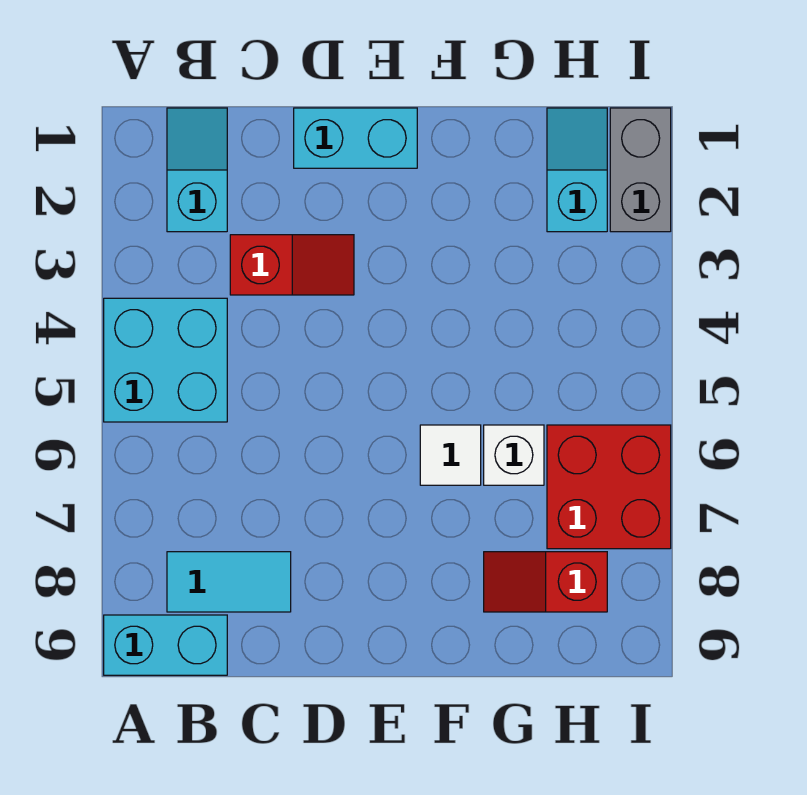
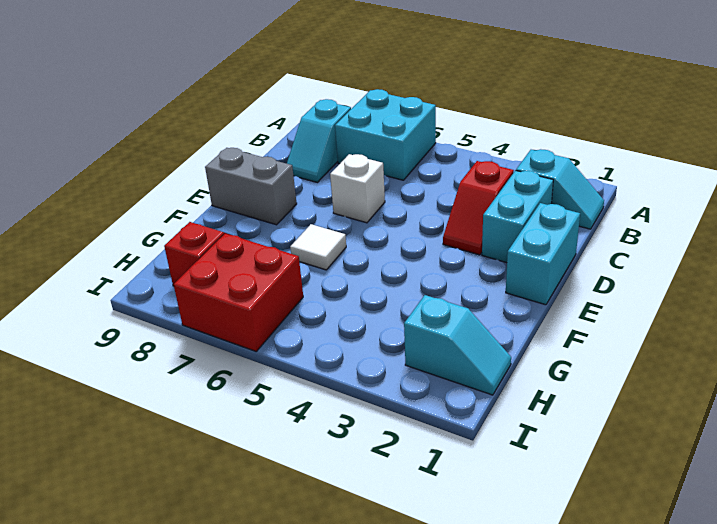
cyan brick A4:B5 level 1 -> cyan brick A6:B7 level 1
cyan brick A9:B9 level 1 -> cyan brick C2:D2 level 1
cyan tile B8:C8 level 1 -> cyan slope B8:C8 level 1 top B
white brick G6 level 1 -> white brick D6 level 1
grey brick I1:I2 level 1 -> grey brick E8:E9 level 1

